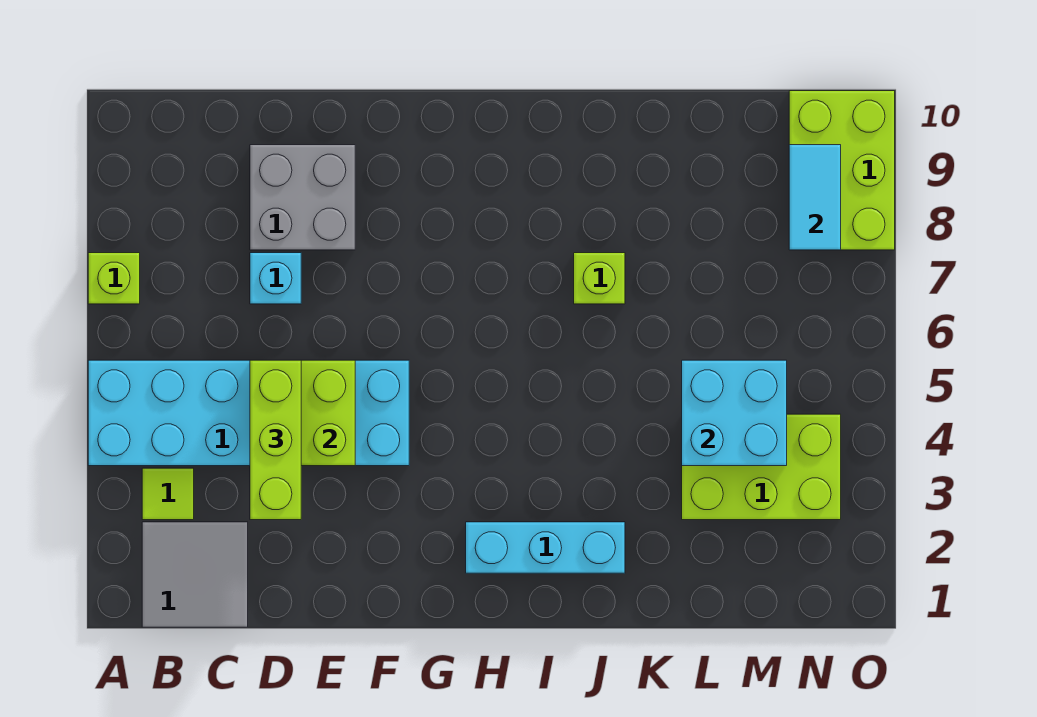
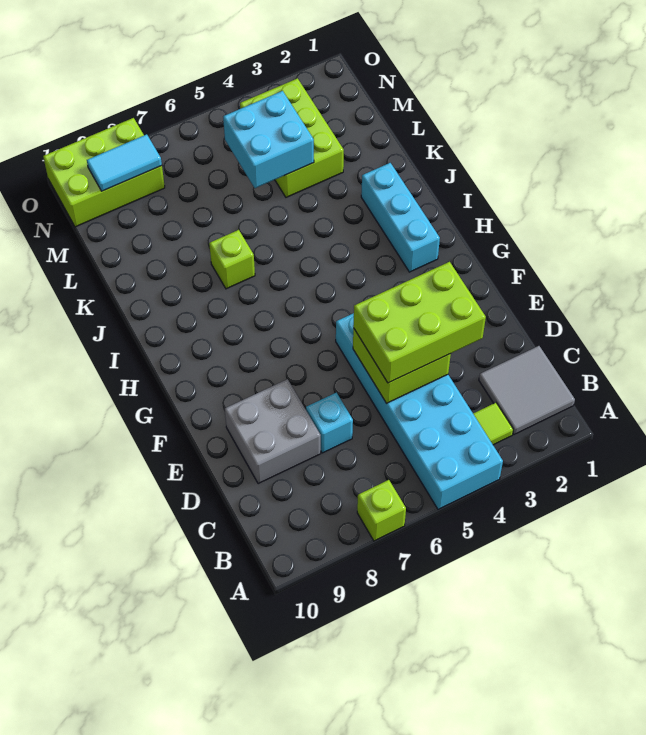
lime brick D3:D5 level 3 -> lime brick D3:E5 level 3

